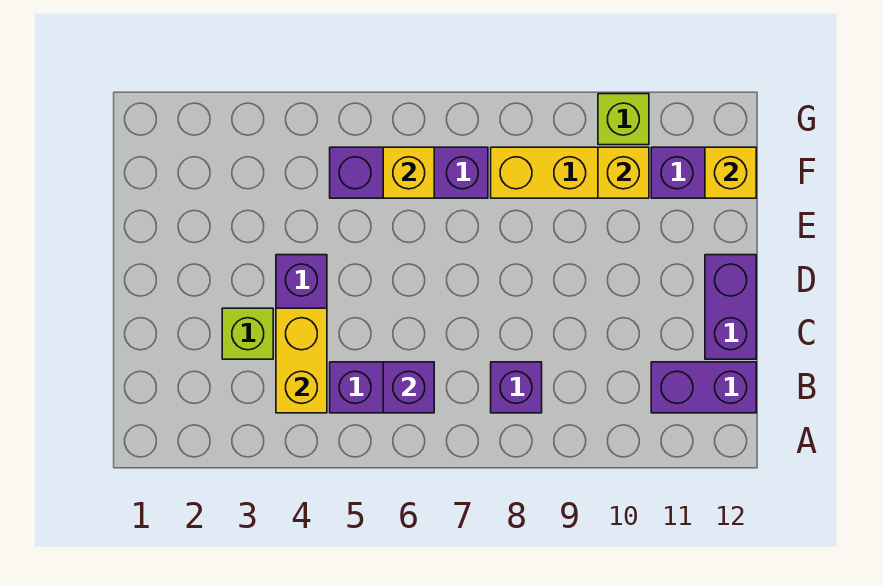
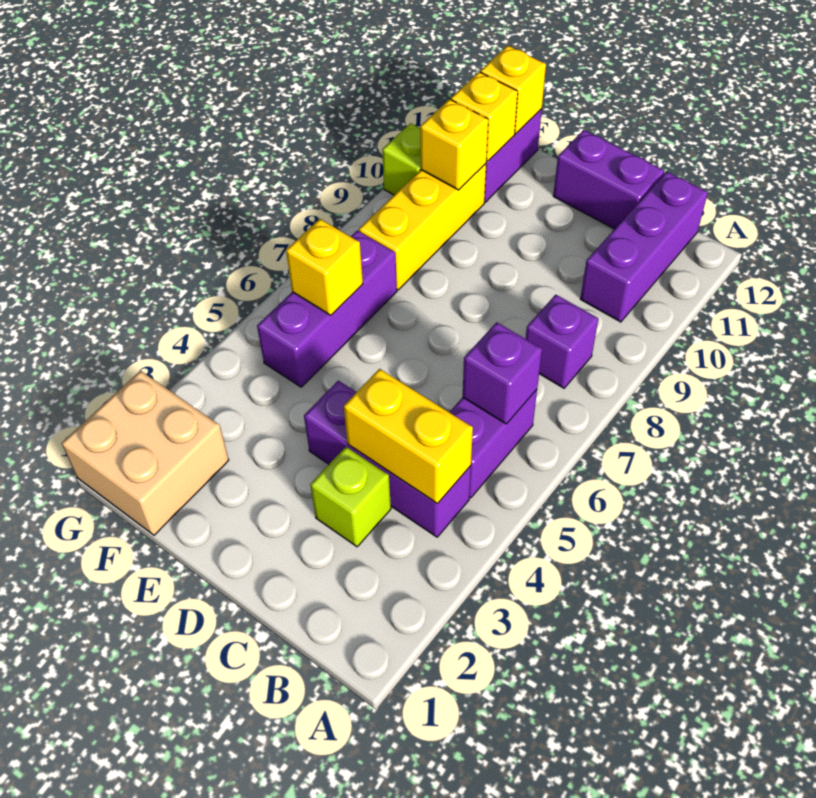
purple brick B11:B12 level 1 -> purple brick B10:B12 level 1
none -> tan brick F1:G2 level 1
none -> yellow brick F11 level 2

